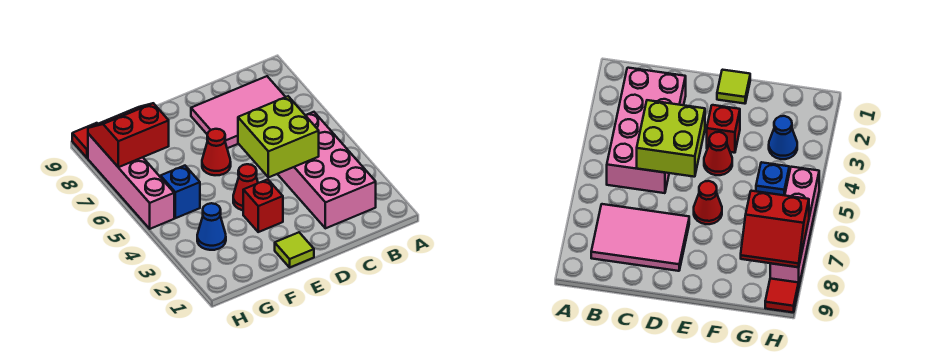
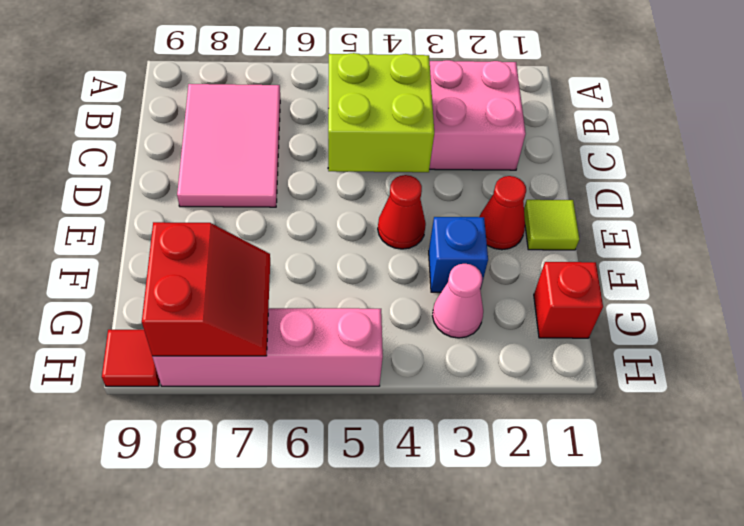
red brick E3 level 1 -> red brick G1 level 1
red cone E6 level 1 -> red cone E2 level 1
blue cone G3 level 1 -> pink cone G3 level 1
blue brick G5 level 1 -> blue brick F3 level 1
red slope G7:H8 level 2 top 7 -> red slope G7:H8 level 2 top 8

